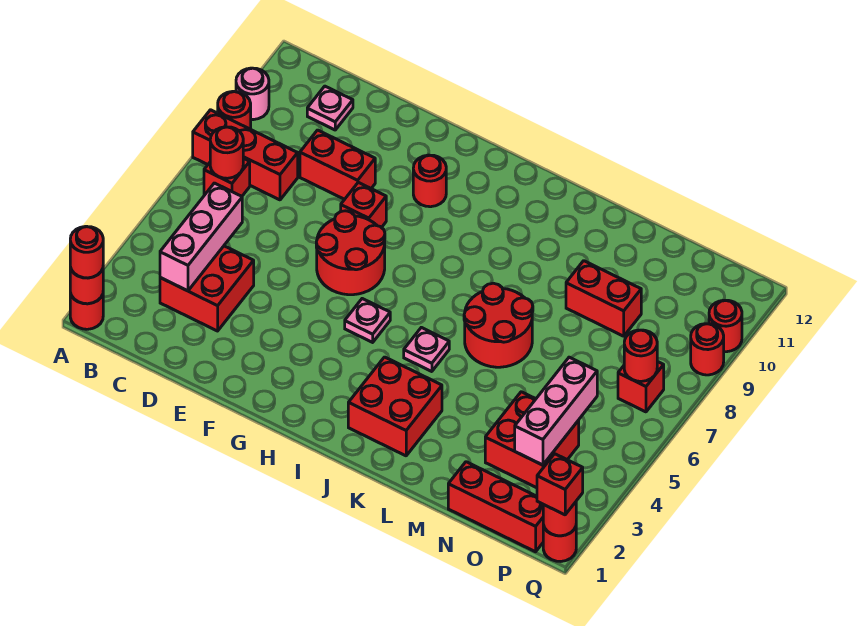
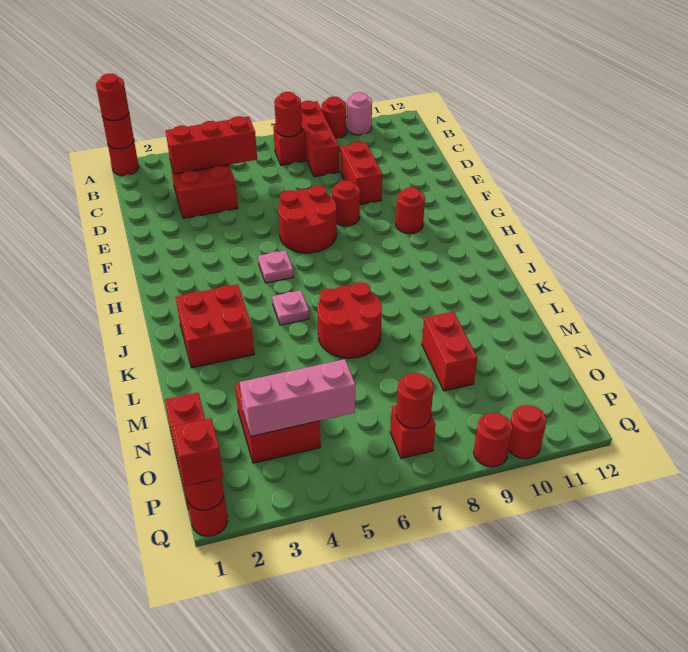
pink brick C3:C5 level 2 -> red brick C3:C5 level 2
pink plate C11 level 1 -> none
red brick F8 level 1 -> red round brick F8 level 1

